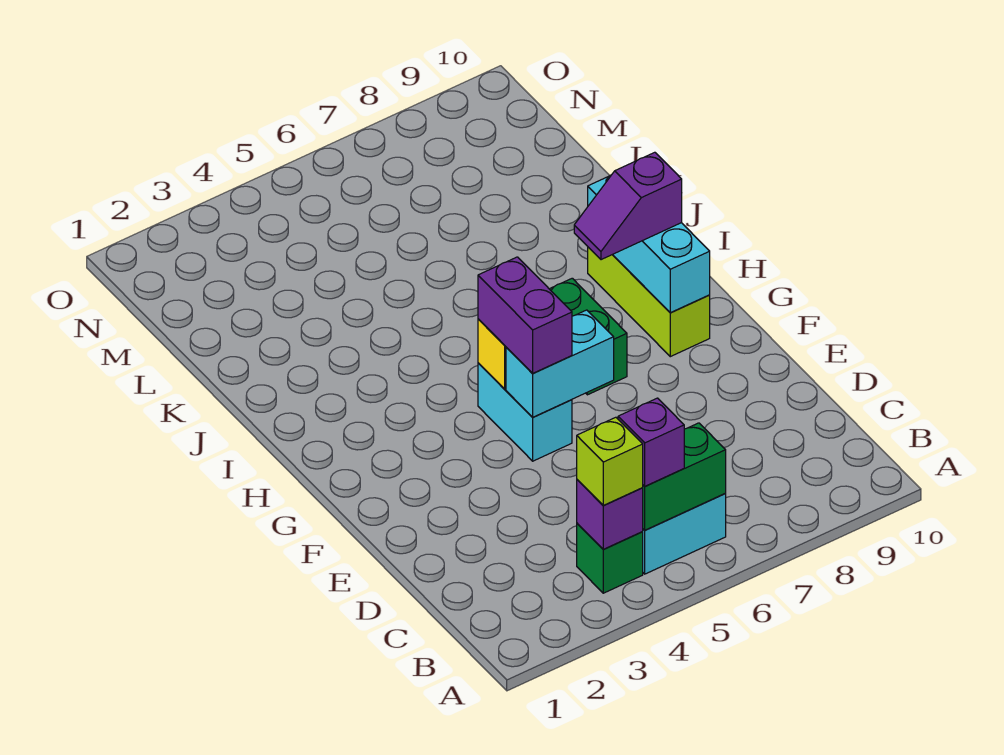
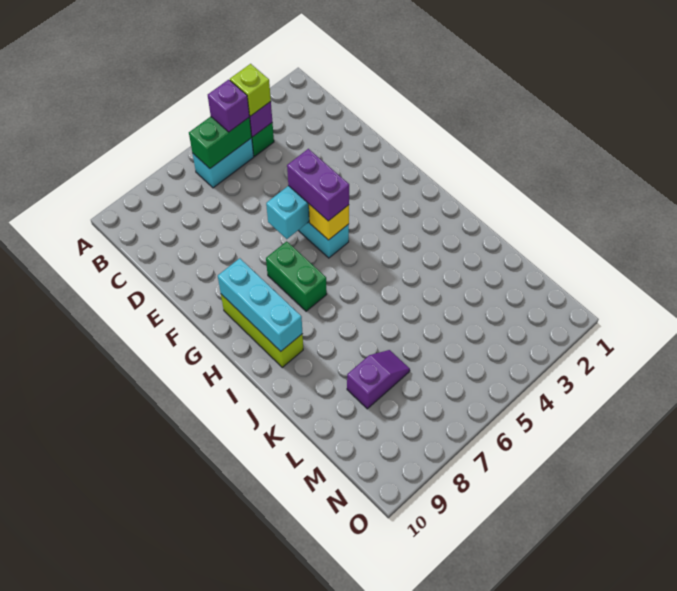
purple slope H8:H9 level 3 top 9 -> purple slope L7:L8 level 1 top 8

